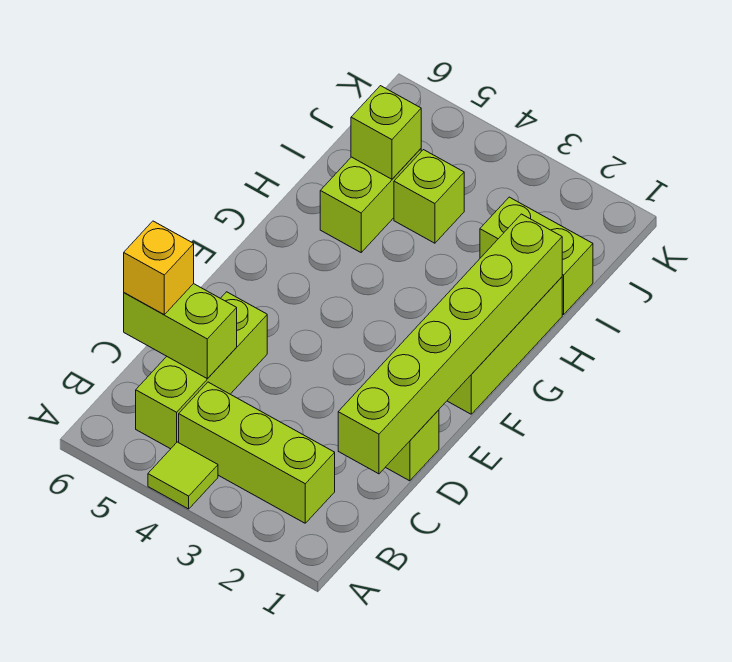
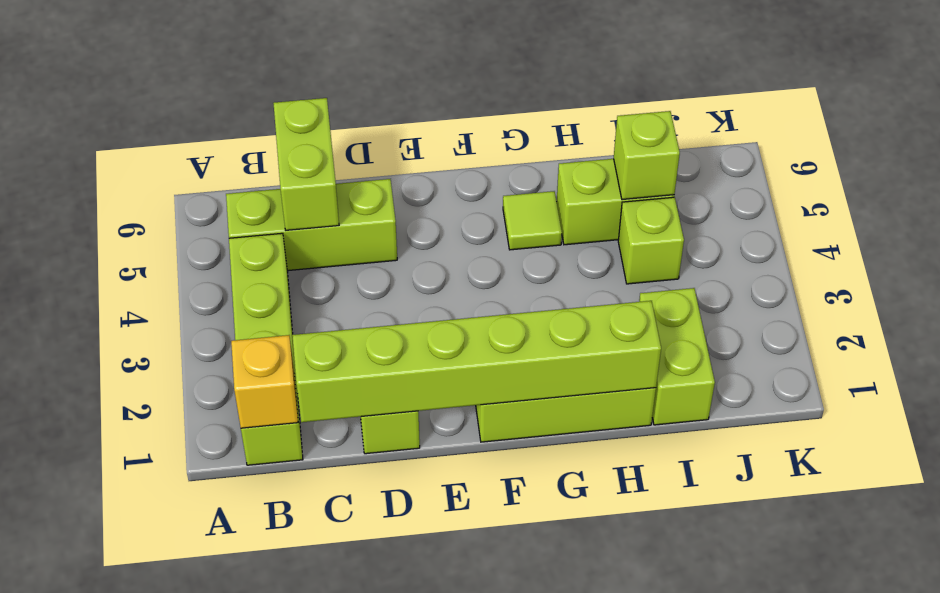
lime tile A4 level 1 -> lime tile G5 level 1
lime brick B2:B4 level 1 -> lime brick B1:B4 level 1
yellow brick C6 level 3 -> yellow brick B1 level 2

